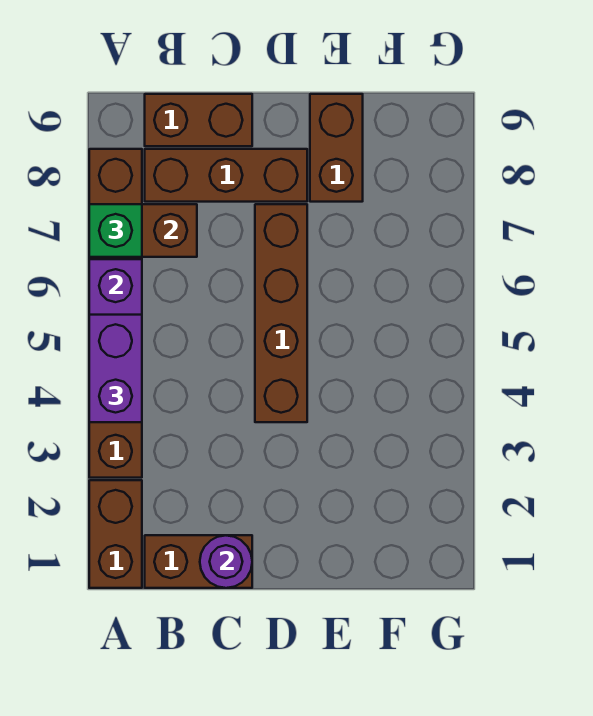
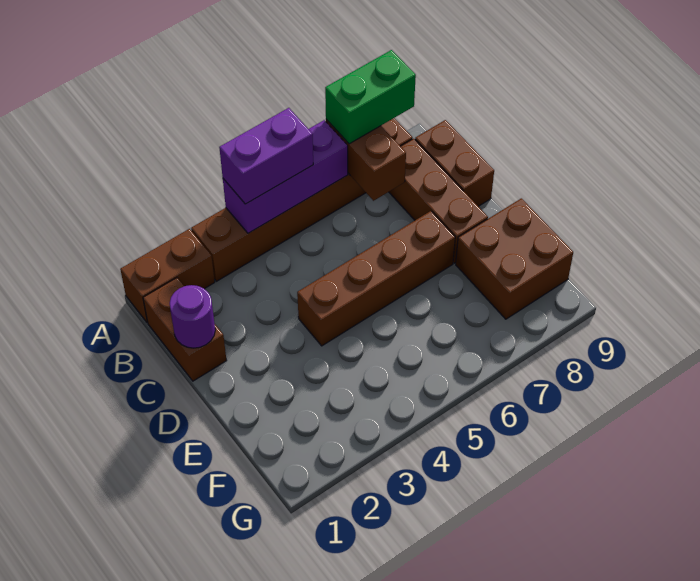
green brick A7 level 3 -> green brick A7:A8 level 3
brown brick E8:E9 level 1 -> brown brick E8:F9 level 1

